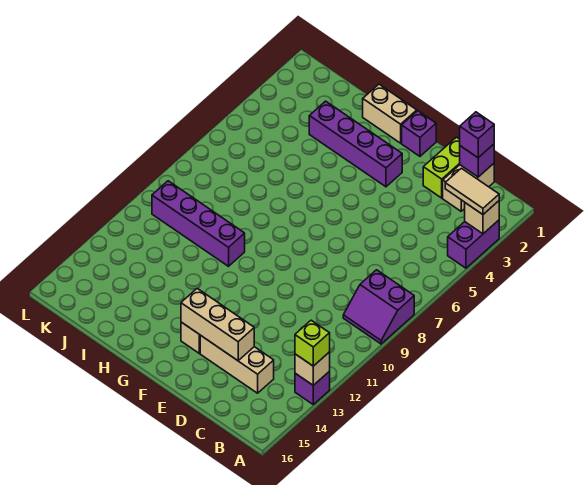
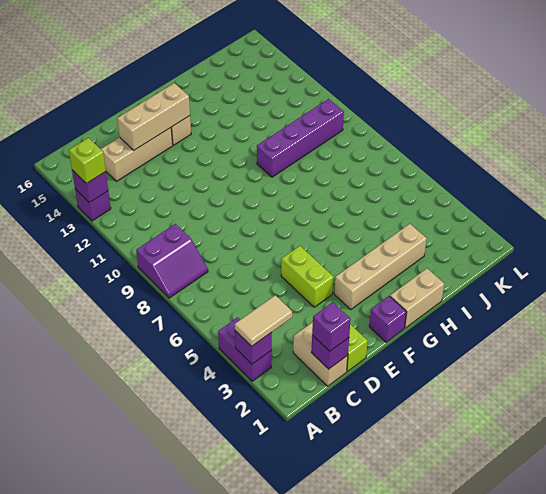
tan brick A3 level 2 -> purple brick A3 level 2
purple slope A8:B9 level 1 top 8 -> purple slope A8:B9 level 1 top 9
tan brick A13 level 2 -> purple brick A13 level 2
none -> lime brick E4:E5 level 1
purple brick F3:I3 level 1 -> tan brick F3:I3 level 1

